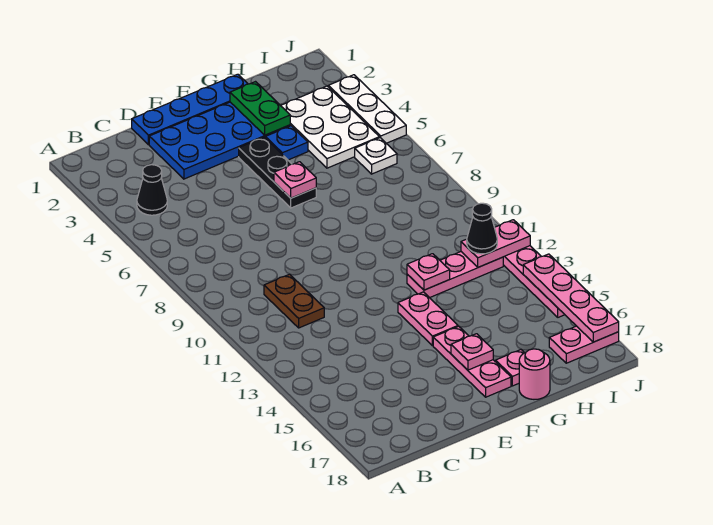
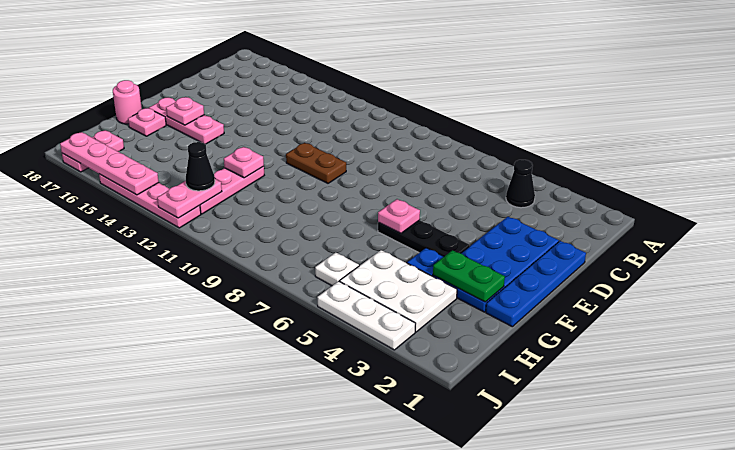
brown plate C10:C11 level 1 -> brown plate E10:E11 level 1
pink plate F13:F14 level 1 -> none

